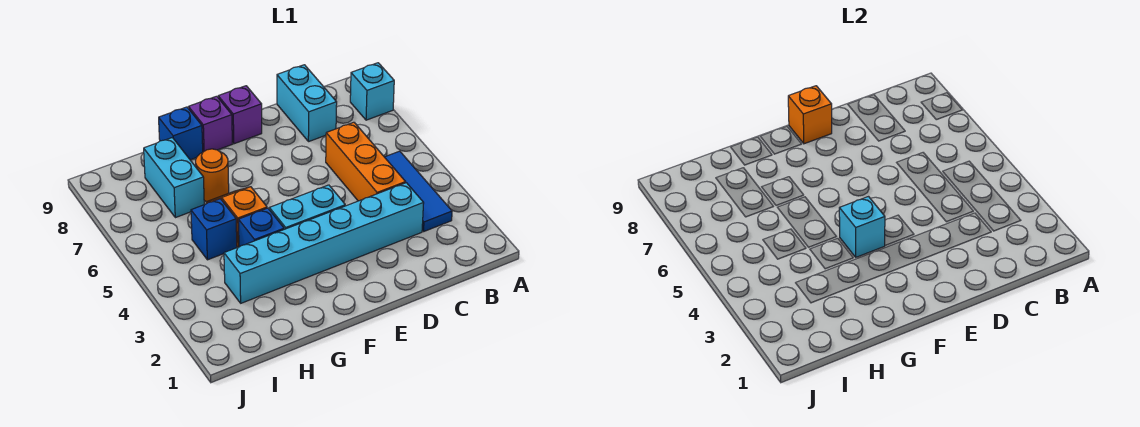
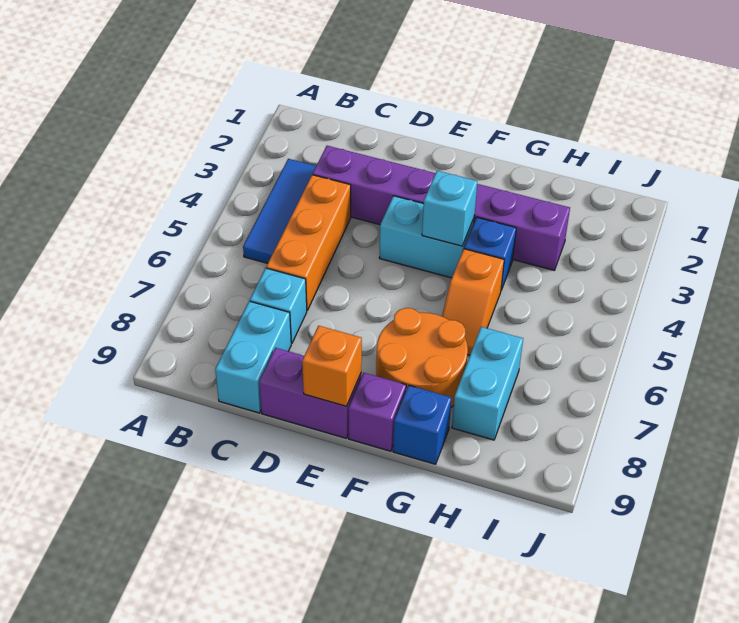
cyan brick A8 level 1 -> cyan brick C7 level 1
cyan brick C3:H3 level 1 -> purple brick C3:H3 level 1
purple brick E9 level 1 -> purple brick D9:E9 level 1
orange round brick G7 level 1 -> orange round brick F7:G8 level 1
blue brick H5 level 1 -> none

